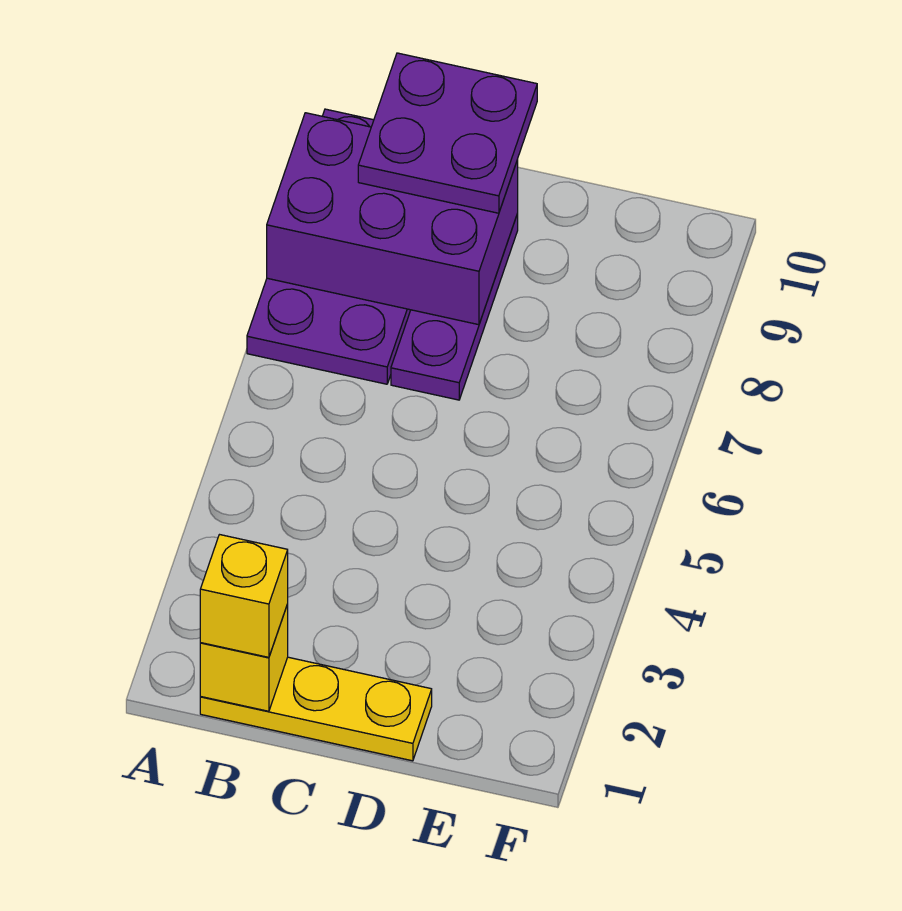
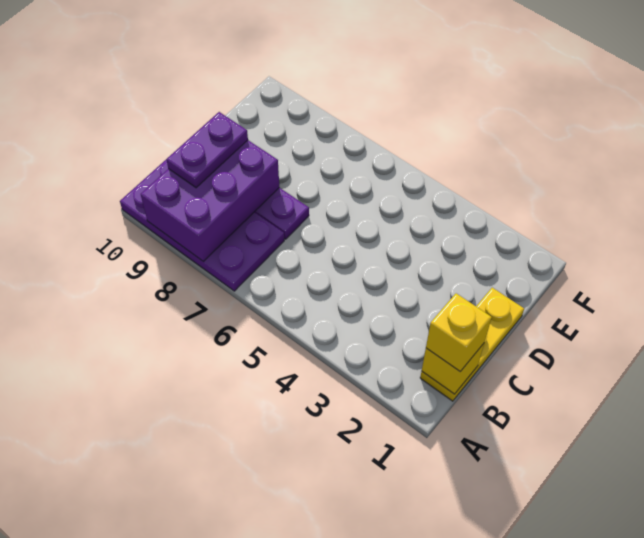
purple plate B9:C10 level 3 -> purple plate B9:C9 level 3

